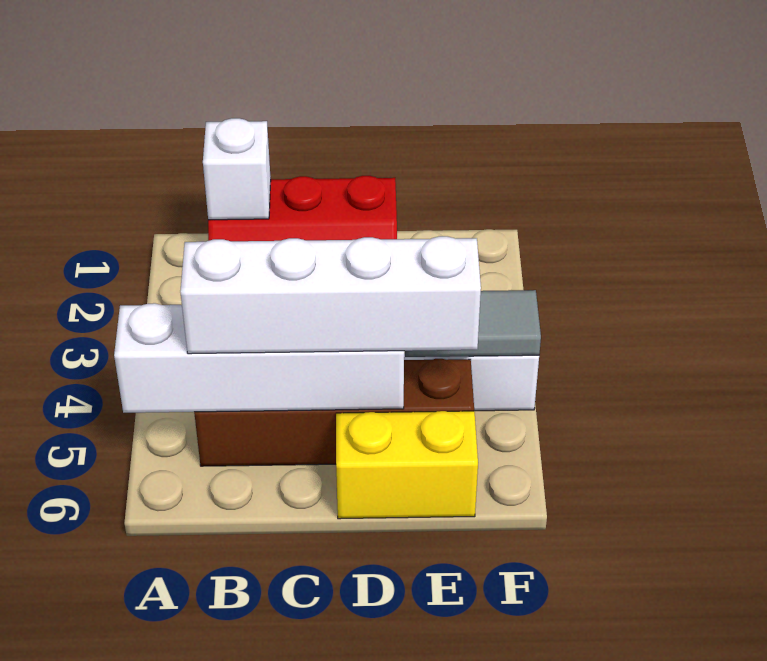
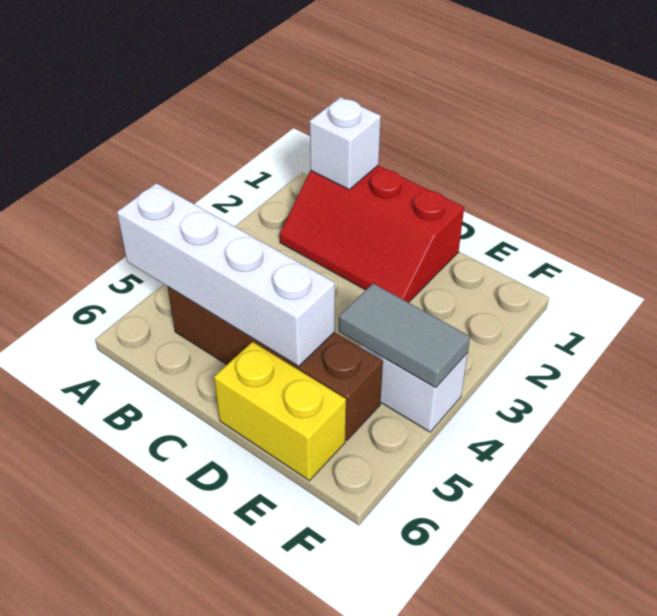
white brick B5:E5 level 3 -> none

